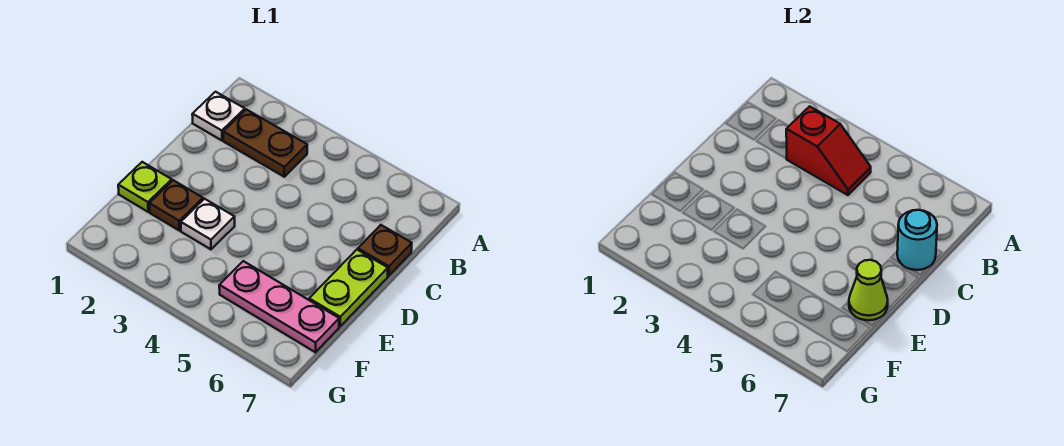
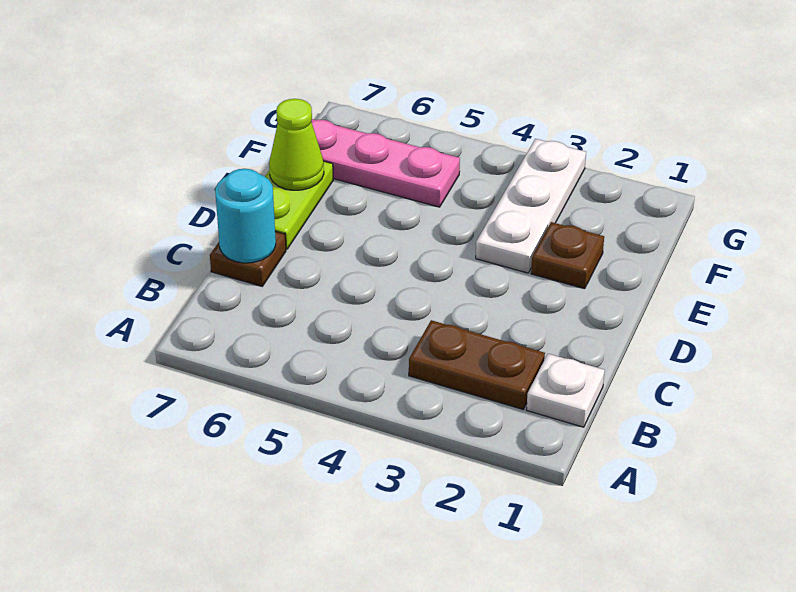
red slope B3:B4 level 2 top 3 -> none
lime plate E1 level 1 -> none
white plate E3 level 1 -> white plate E3:G3 level 1

